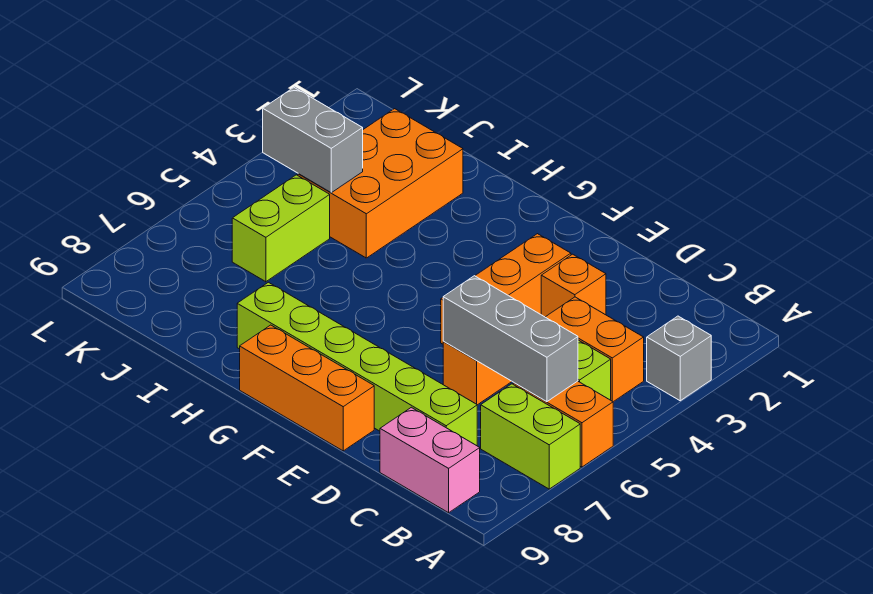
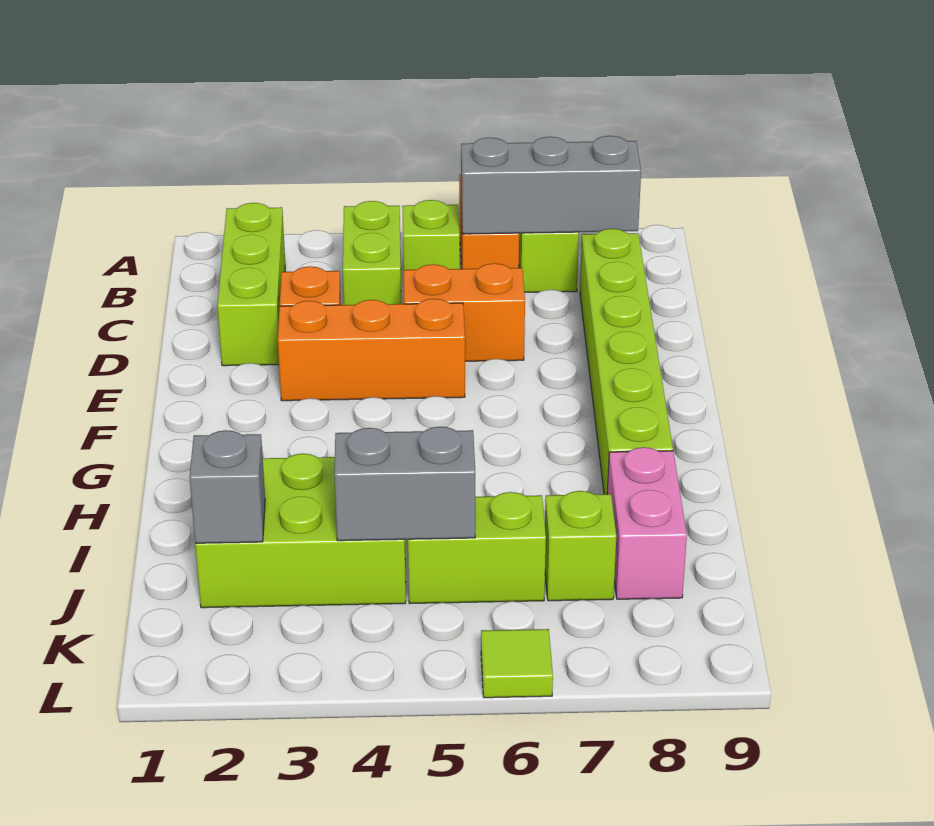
grey brick A3 level 1 -> grey brick J2 level 2
none -> lime brick B2:D2 level 1
orange brick B4:C4 level 1 -> lime brick B4:C4 level 1
grey brick B6:D6 level 2 -> grey brick B6:B8 level 2
pink brick B9:C9 level 1 -> pink brick I8:J8 level 1
orange brick E9:G9 level 1 -> none
orange brick I2:J4 level 1 -> lime brick I2:J4 level 1
grey brick J4:K4 level 2 -> grey brick J4:J5 level 2
none -> lime brick J7 level 1
none -> lime tile L6 level 1

